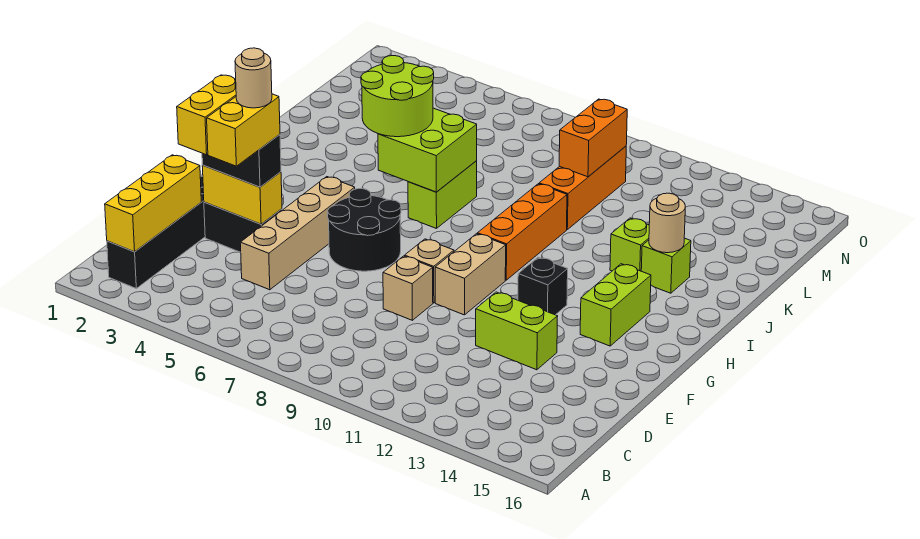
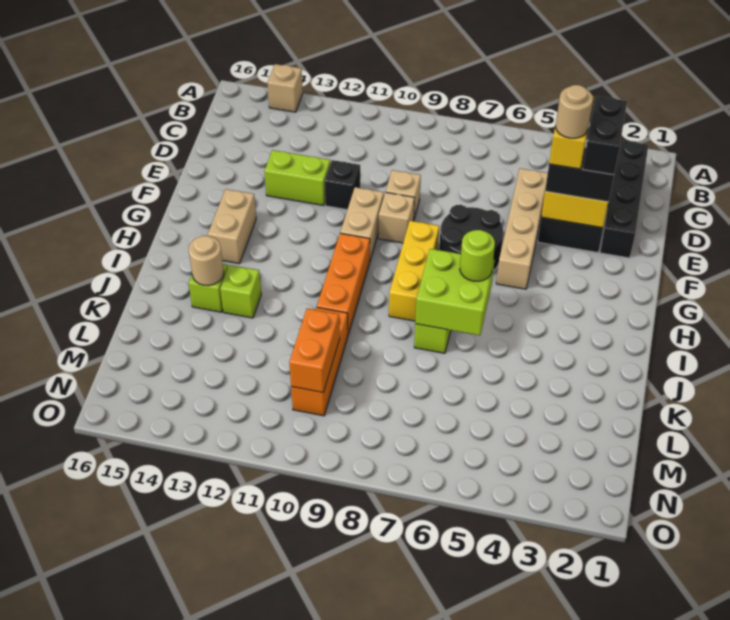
none -> tan brick A14 level 1
yellow brick B2:D2 level 2 -> yellow brick G8:I8 level 1
yellow brick D3:E3 level 4 -> black brick D3:E3 level 4
black brick G12 level 1 -> black brick E11 level 1
lime brick G14:H14 level 1 -> tan brick G14:H14 level 1
lime round brick I5:J6 level 3 -> lime round brick I6 level 3

